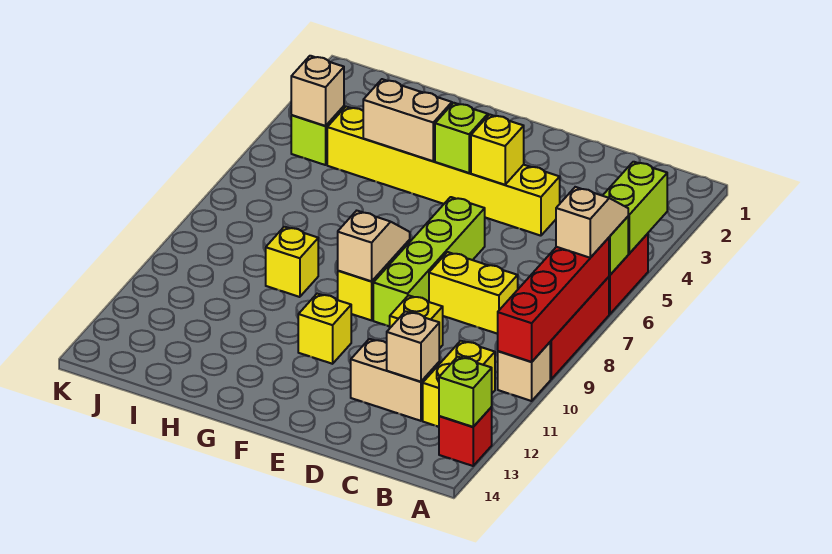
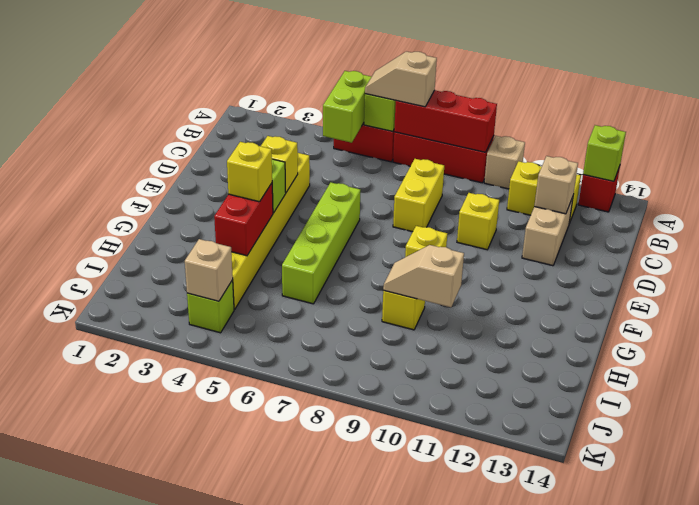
lime brick A4:A5 level 2 -> lime brick A5:B5 level 2
red brick A7:A10 level 2 -> red brick A7:A9 level 2
lime brick E6:E9 level 1 -> lime brick E6:H6 level 1
tan slope F8:F9 level 2 top 9 -> tan slope H9:H10 level 2 top 10
yellow brick F11 level 1 -> yellow brick G4 level 3
tan brick G4:H4 level 2 -> red brick G4:H4 level 2

